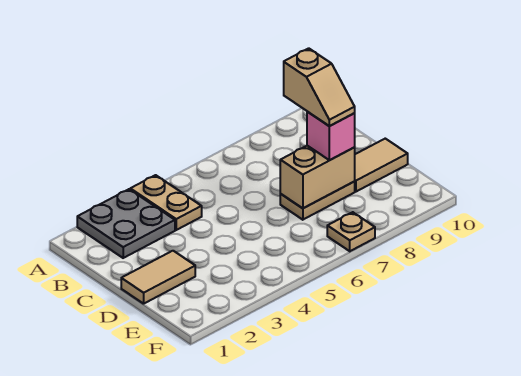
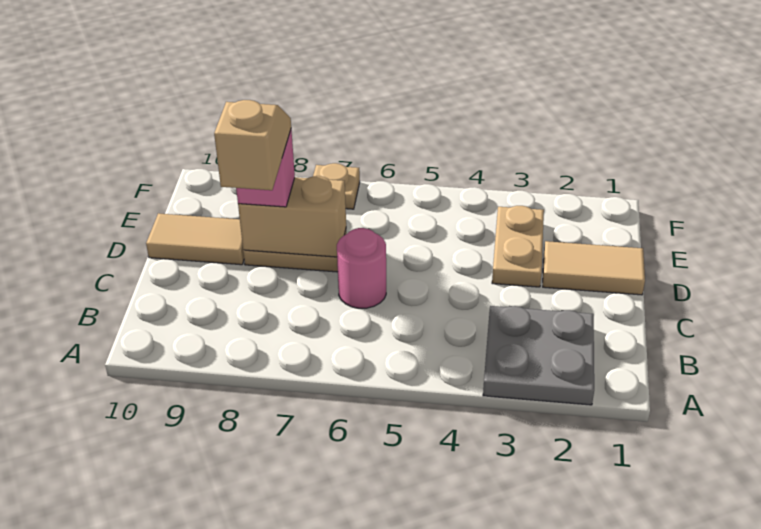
tan plate A4:B4 level 1 -> tan plate D3:E3 level 1
none -> pink round brick C6 level 1

